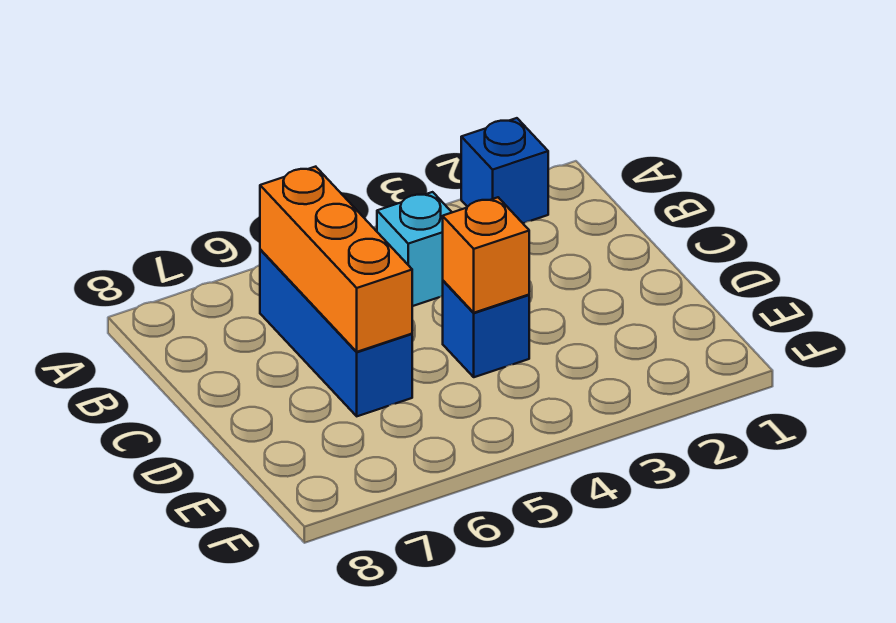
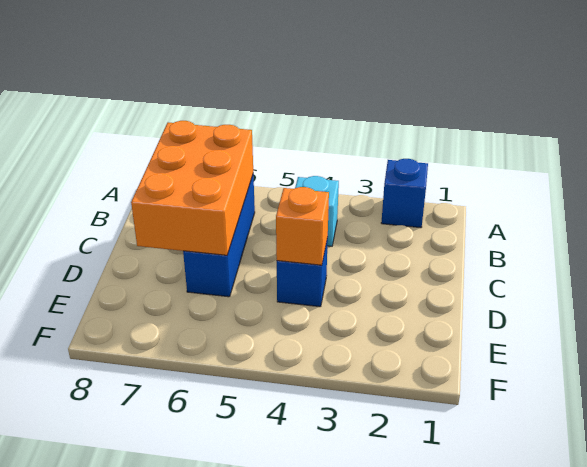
orange brick B6:D6 level 2 -> orange brick B6:D7 level 2

